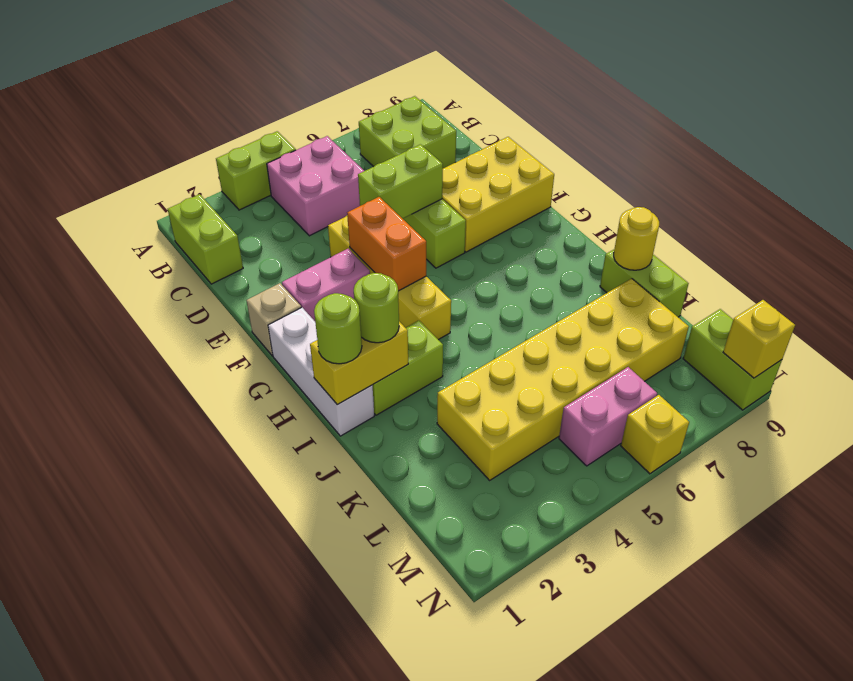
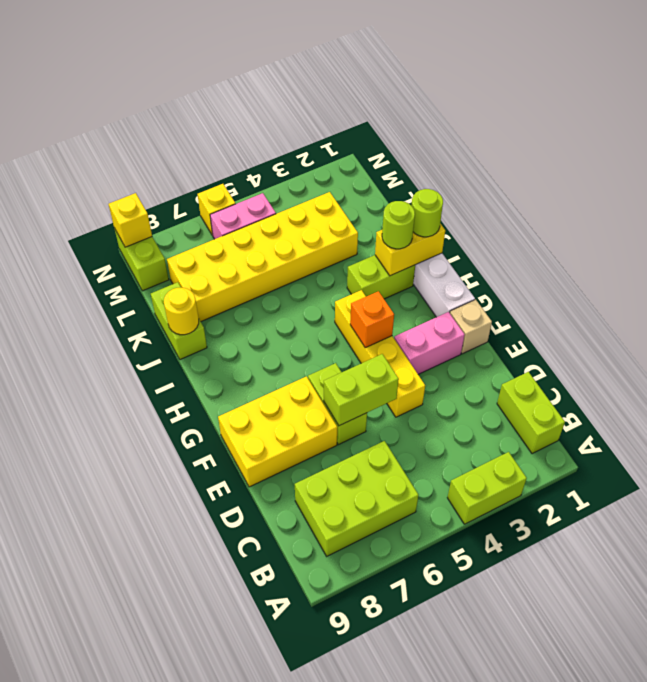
pink brick B4:C5 level 1 -> none
lime brick B7:C8 level 1 -> lime brick B6:C8 level 1
orange brick F4:G4 level 2 -> orange brick G4 level 2

